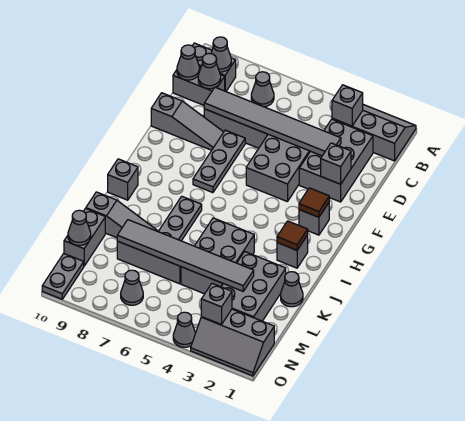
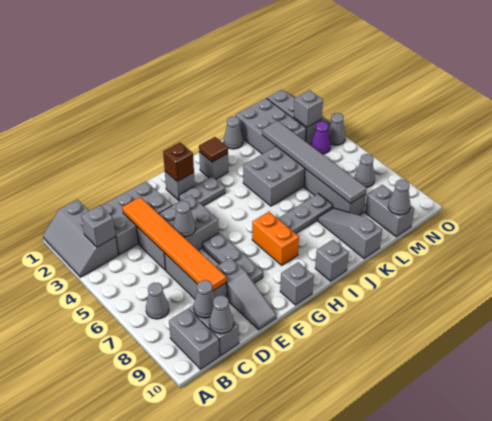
grey cone B9 level 2 -> grey cone E5 level 2
grey tile D3:D8 level 2 -> orange tile D3:D8 level 2
grey brick E2 level 2 -> grey brick G10 level 1
grey plate E7:G7 level 1 -> grey plate F6:F8 level 1
grey slope E8:E10 level 1 top 10 -> grey slope E8:E10 level 1 top 8
brown tile G2 level 2 -> brown brick G2 level 2
none -> orange brick H7:H8 level 1
grey brick K2:M3 level 1 -> grey brick L1:M3 level 1
grey brick L10:M10 level 1 -> grey brick M9:M10 level 1
none -> purple cone N4 level 1
grey plate N10:O10 level 1 -> grey plate G3:H3 level 1

